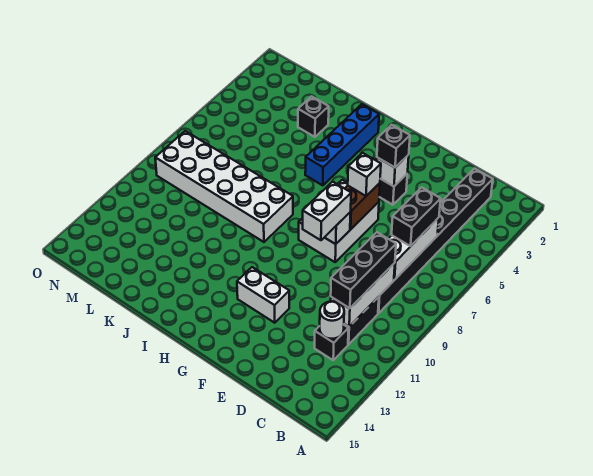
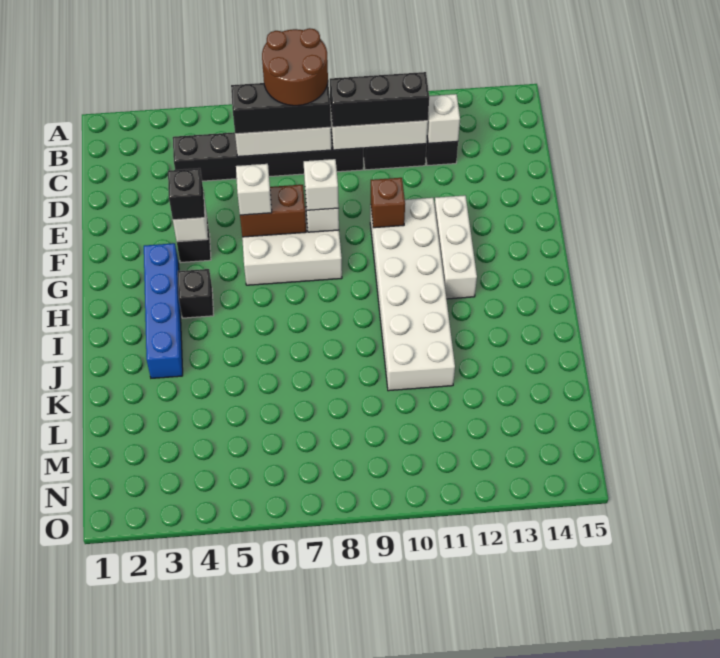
none -> brown round brick B7:C8 level 4
black brick C2:C9 level 1 -> black brick C4:C9 level 1
black brick C6:C7 level 3 -> black brick C6:C8 level 3
white round brick C12 level 2 -> white brick C12 level 2
white brick F8:F9 level 3 -> white brick F8 level 3
none -> brown brick F10 level 2
white brick F12:G12 level 1 -> white brick F12:H12 level 1
blue brick I2:I5 level 1 -> blue brick G3:J3 level 1
white brick I8:N9 level 1 -> white brick F10:K11 level 1
black brick K3 level 1 -> black brick H4 level 1

